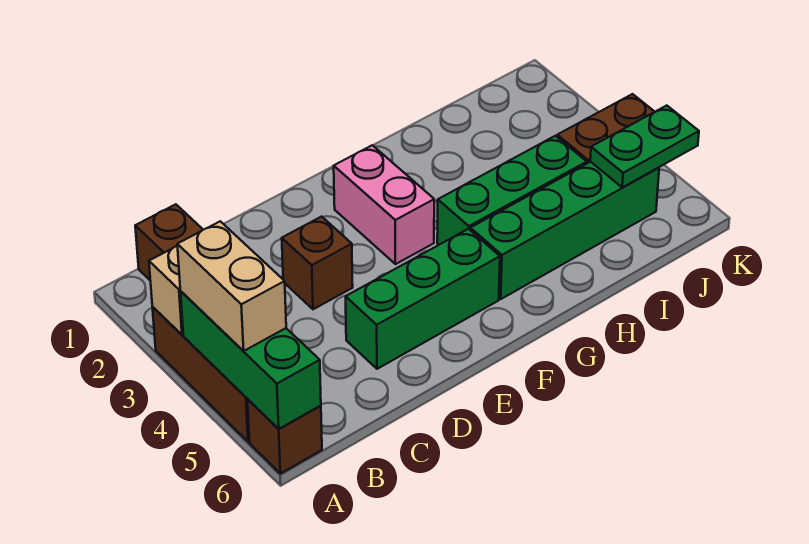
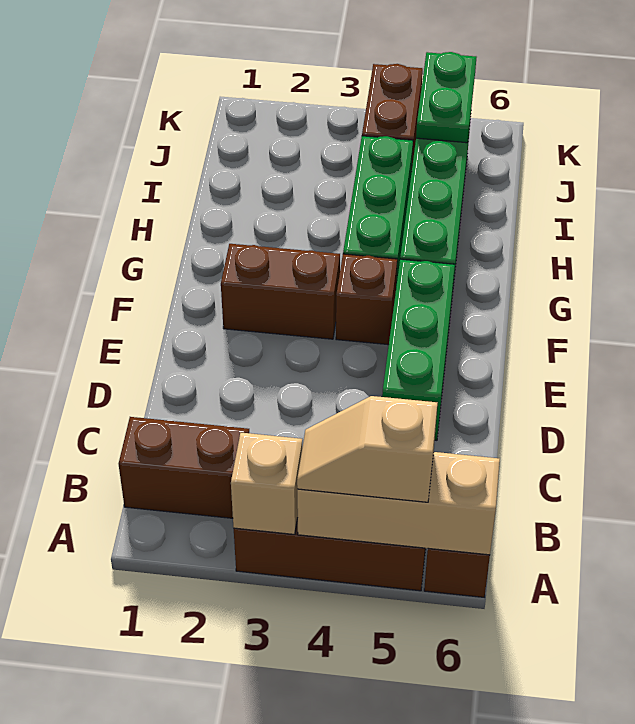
green brick A4:A6 level 2 -> tan brick A4:A6 level 2
tan brick A4:A5 level 3 -> tan slope A4:A5 level 3 top 5
brown brick D3 level 1 -> brown brick F4 level 1
pink brick F2:F3 level 1 -> brown brick F2:F3 level 1

